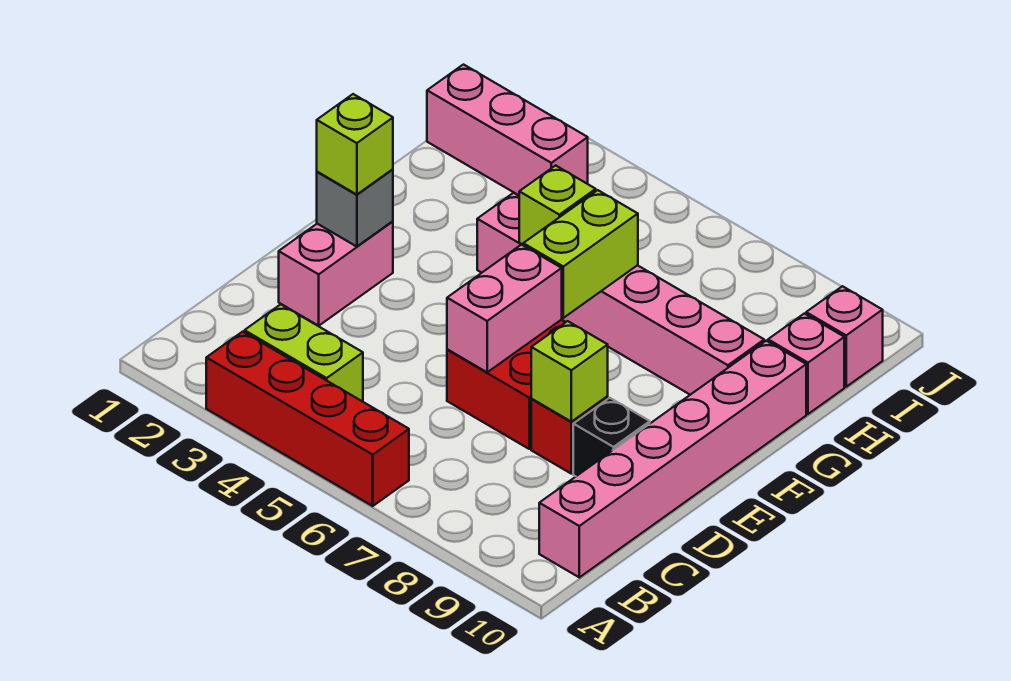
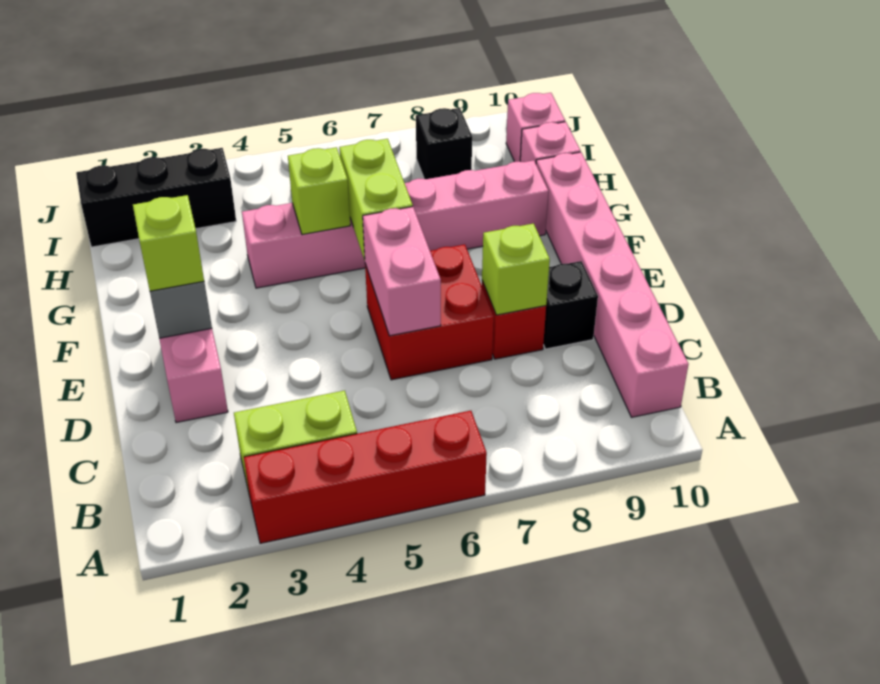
pink brick I1:I3 level 1 -> black brick I1:I3 level 1
none -> black brick I8 level 1

